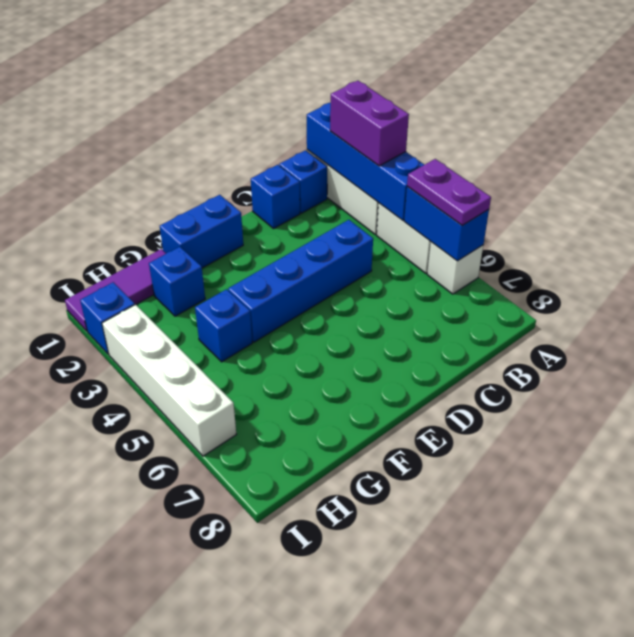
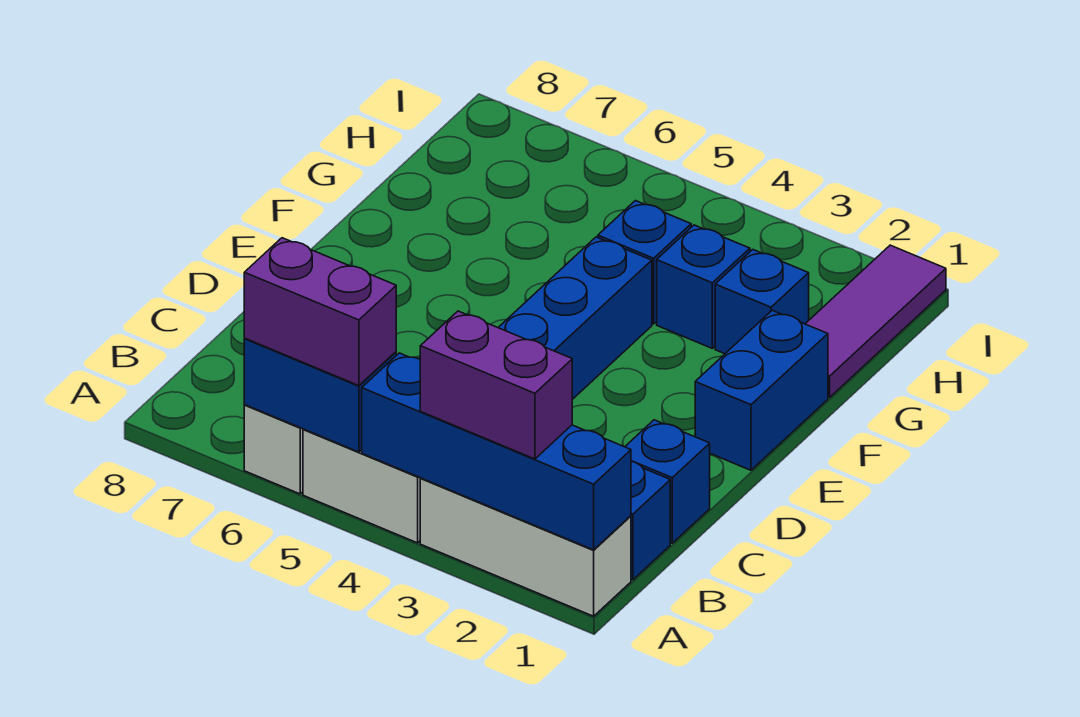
purple plate A5:A6 level 3 -> purple brick A5:A6 level 3
blue brick I2 level 1 -> blue brick G3 level 1
white brick I3:I6 level 1 -> none

